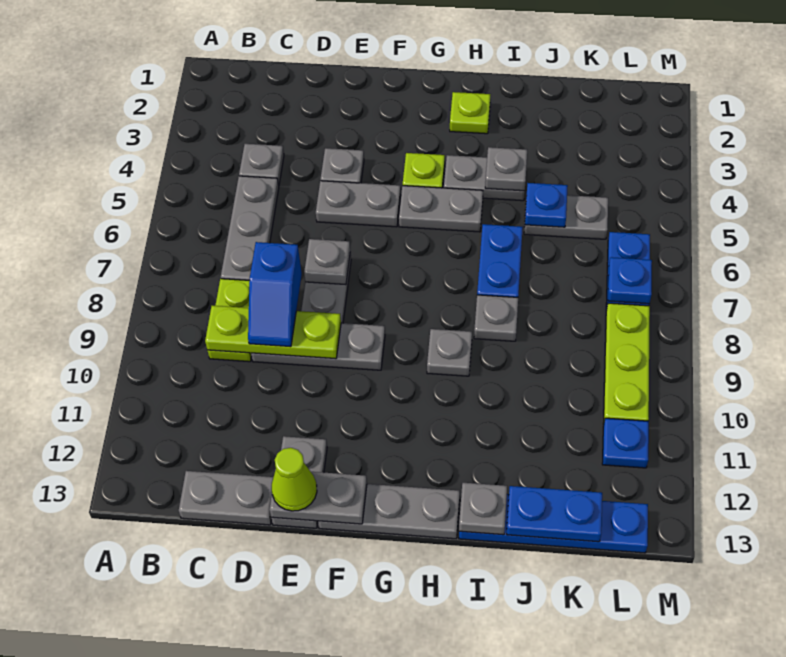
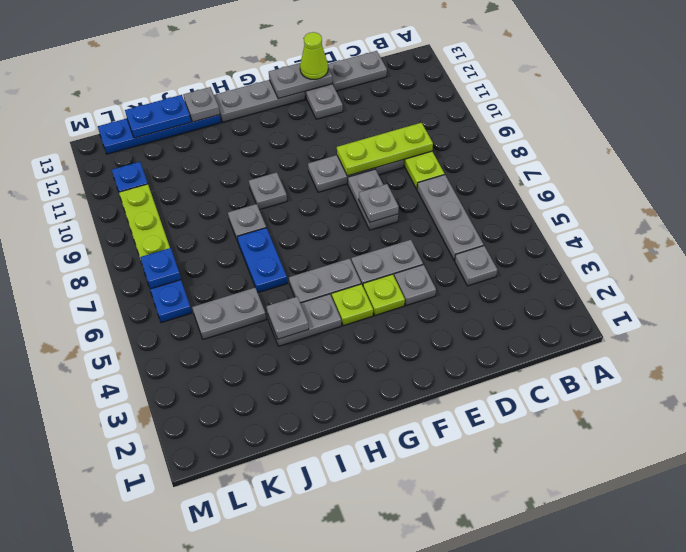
blue slope D8:D9 level 3 top 8 -> none
lime plate H2 level 1 -> lime plate F4 level 1
blue plate J5 level 2 -> none

